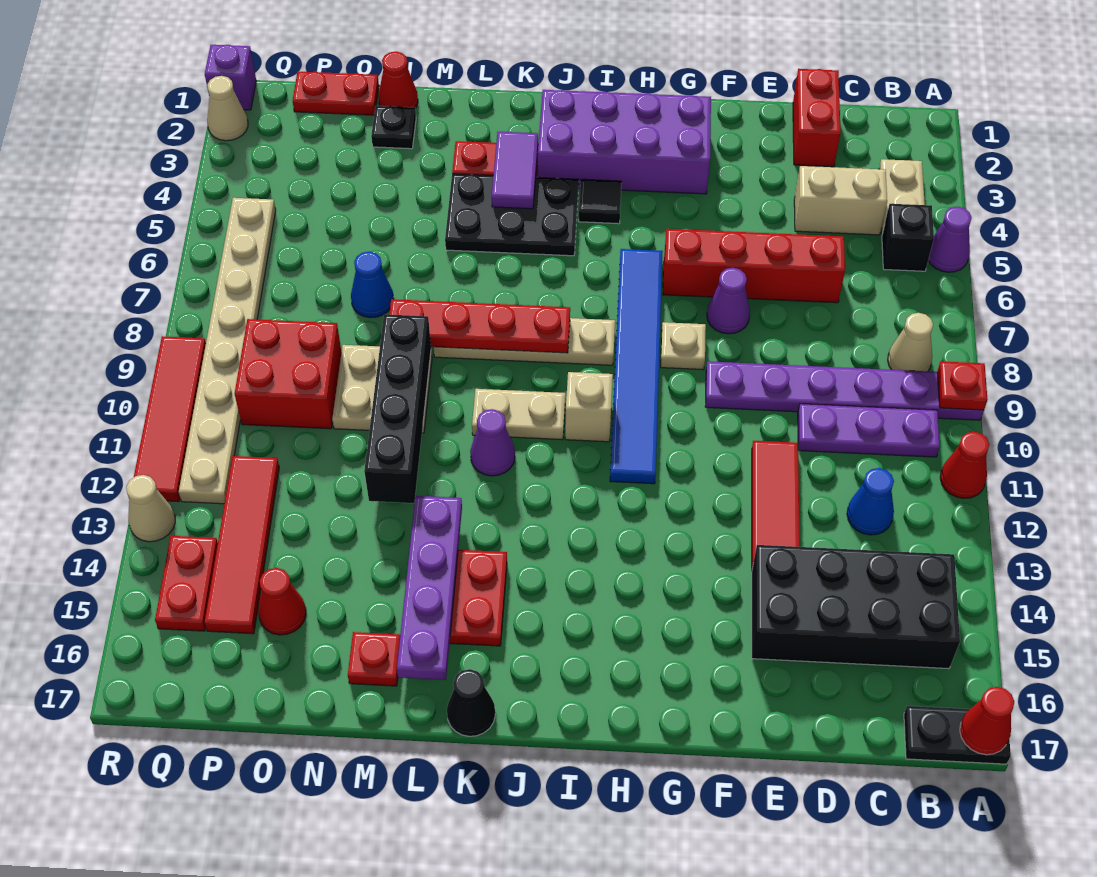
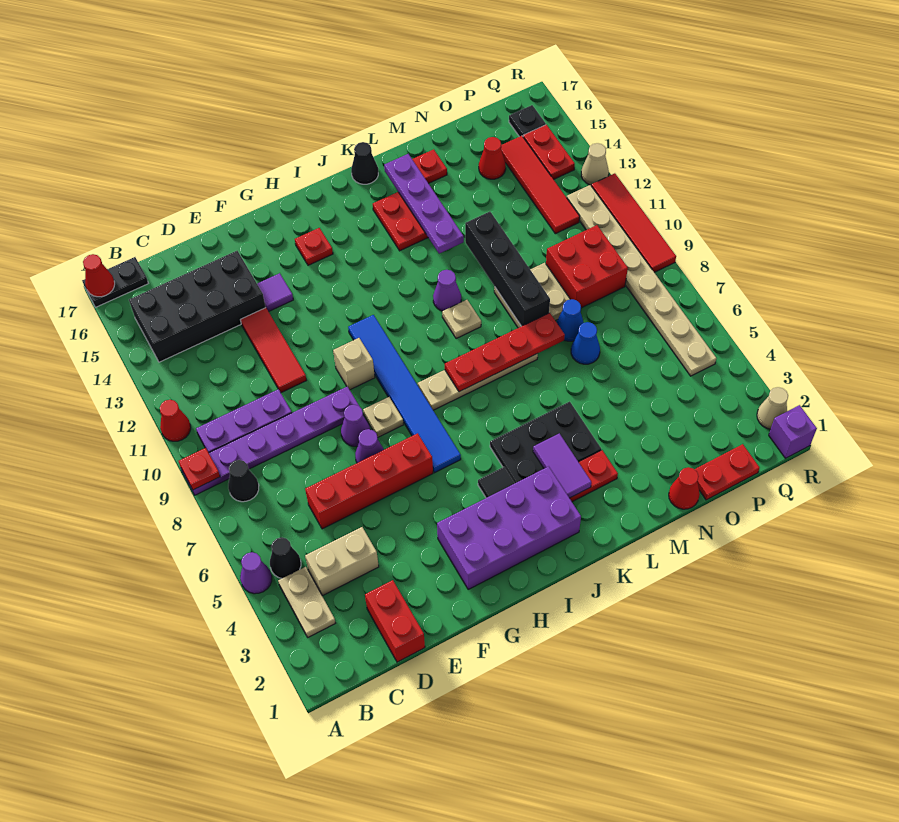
black brick B5 level 1 -> black cone B5 level 1
tan cone B8 level 1 -> black cone B8 level 1
blue cone C12 level 1 -> blue cone N8 level 1
none -> purple cone F8 level 1
none -> purple tile F14 level 1
none -> red plate H15 level 1
tan brick I10 level 1 -> tan brick G10 level 1
tan plate J10:K10 level 1 -> tan plate K10 level 1
black plate N2 level 1 -> black plate Q16 level 1

